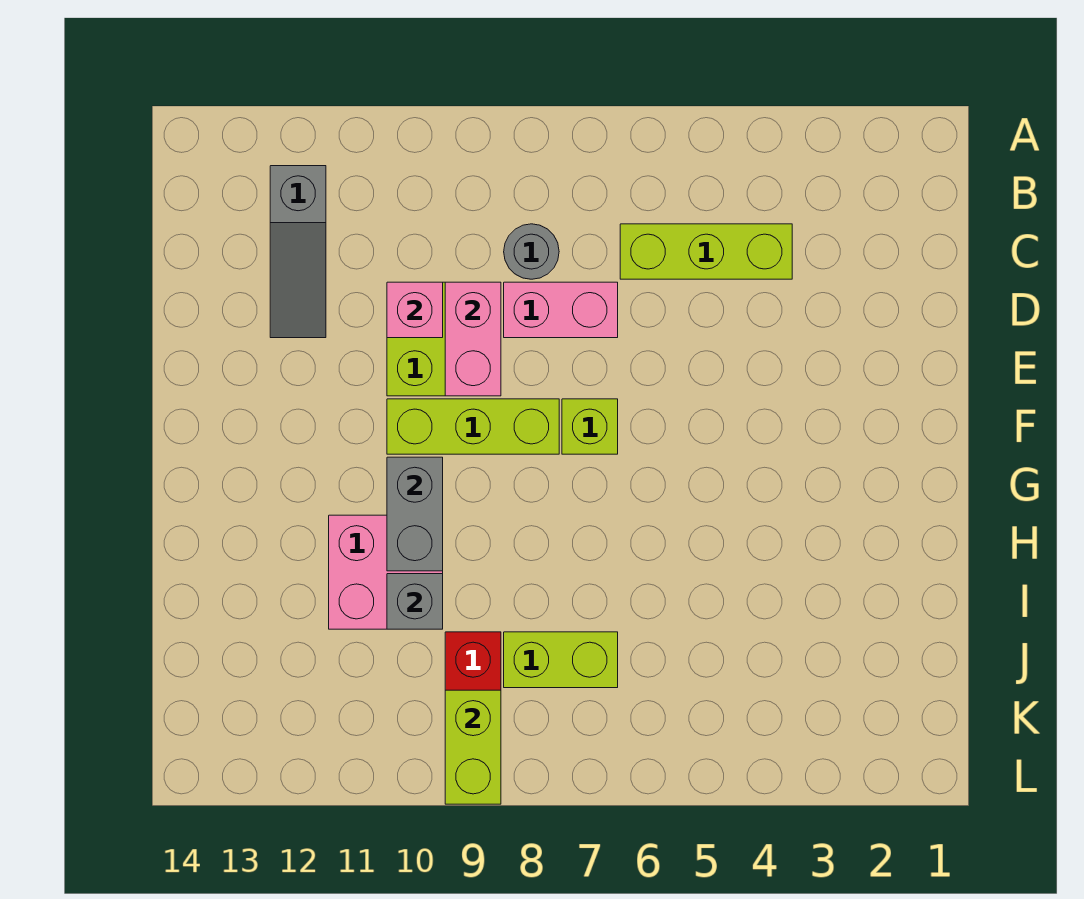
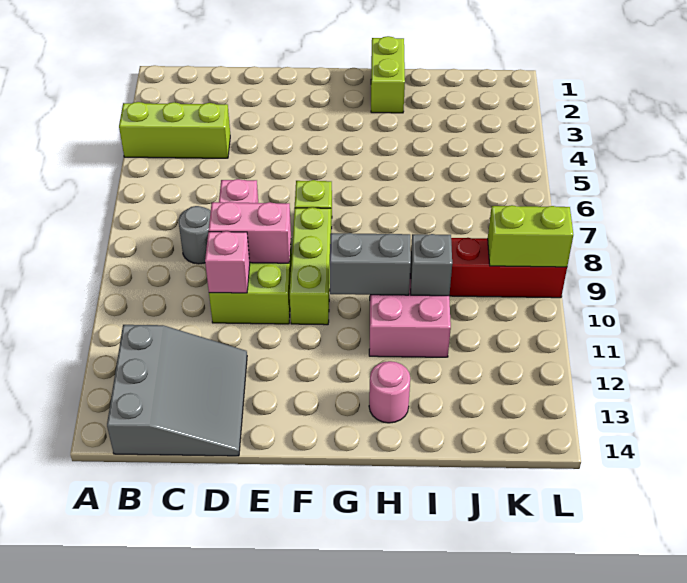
grey slope B12:D12 level 1 top B -> grey slope B12:D14 level 1 top B
lime brick C4:C6 level 1 -> lime brick A4:C4 level 1
none -> pink round brick H13 level 1
lime brick J7:J8 level 1 -> lime brick H1:H2 level 1

